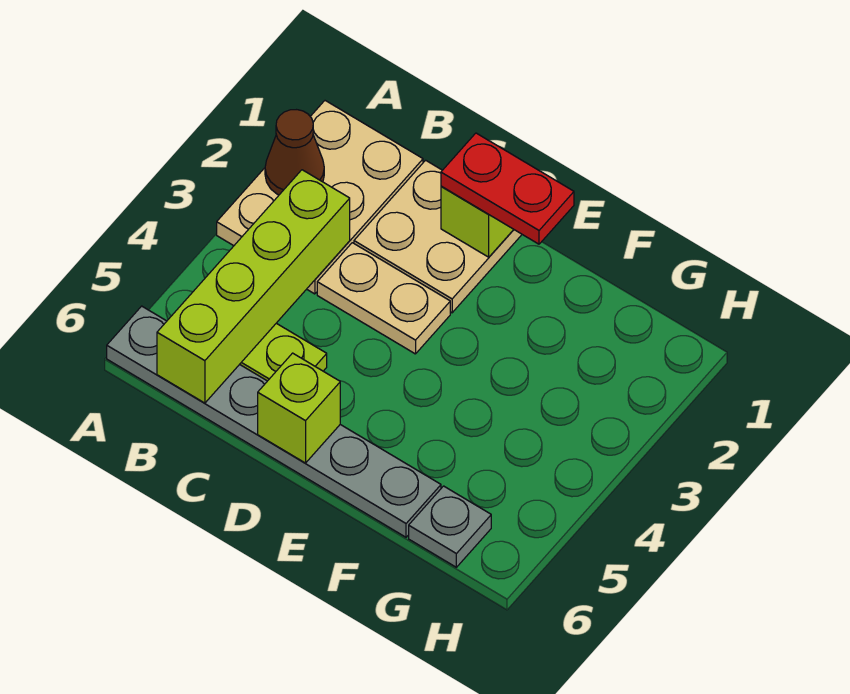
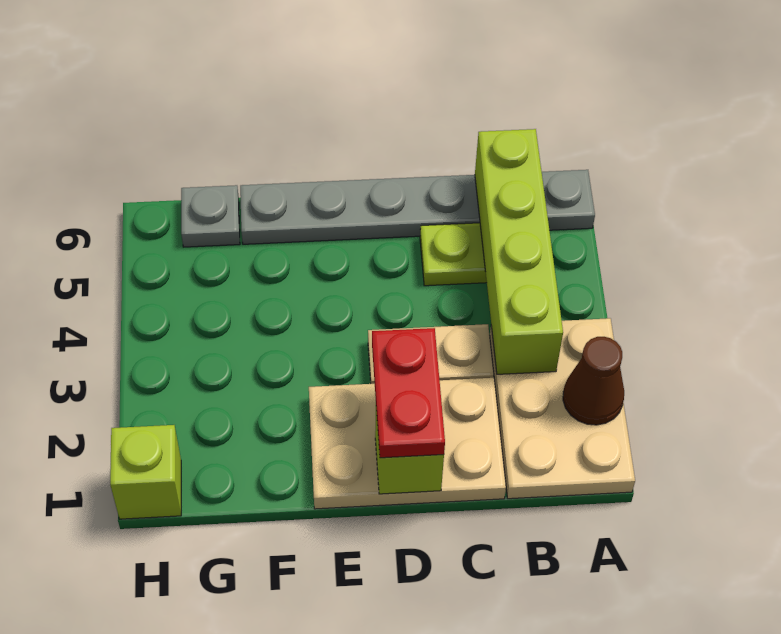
tan plate C1:D2 level 1 -> tan plate C1:E2 level 1
red plate D1:E1 level 3 -> red plate D1:D2 level 3
lime brick D6 level 2 -> lime brick H1 level 1

